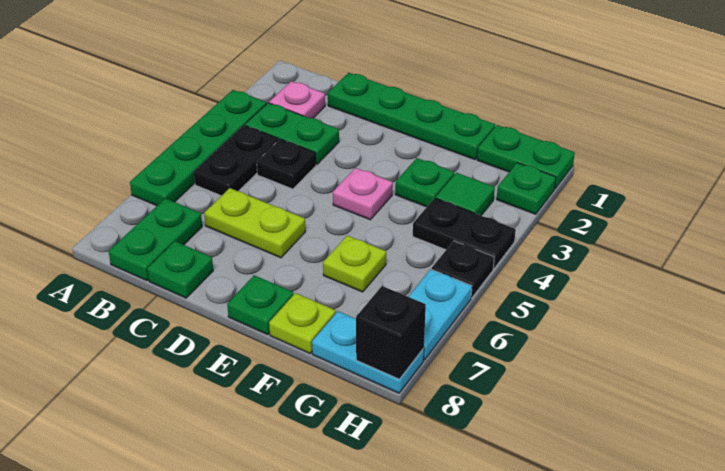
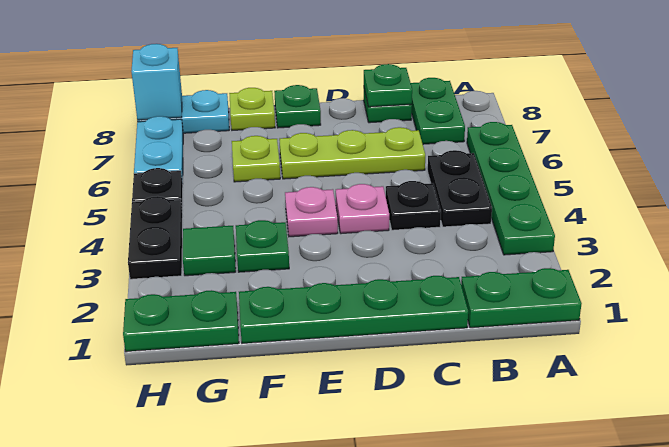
pink plate B2 level 1 -> pink plate D4 level 1
green plate B3:C3 level 1 -> green plate A1:B1 level 1
lime plate C6:D6 level 1 -> lime plate C6:E6 level 1
black plate G4:H4 level 1 -> black plate H3:H4 level 1
green plate H2 level 1 -> green plate C8 level 2
black brick H8 level 2 -> cyan brick H8 level 2

